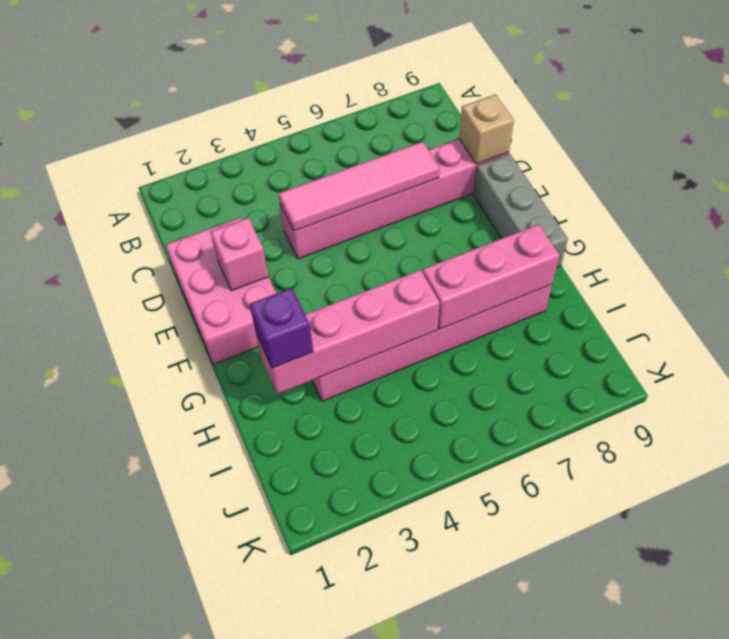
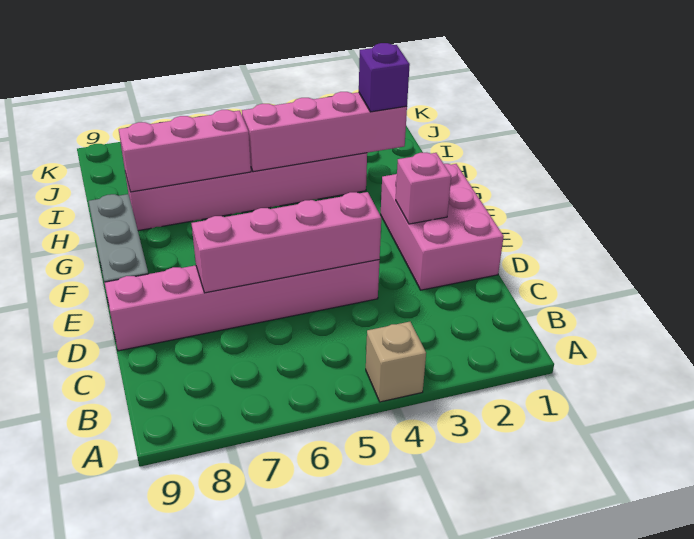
pink tile D4:D7 level 2 -> pink brick D4:D7 level 2
tan brick D9 level 2 -> tan brick A4 level 1

